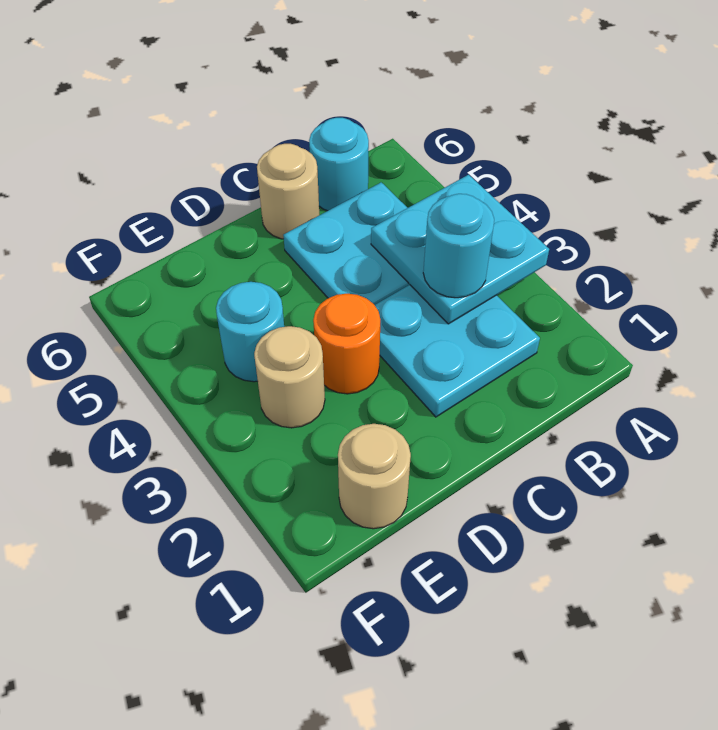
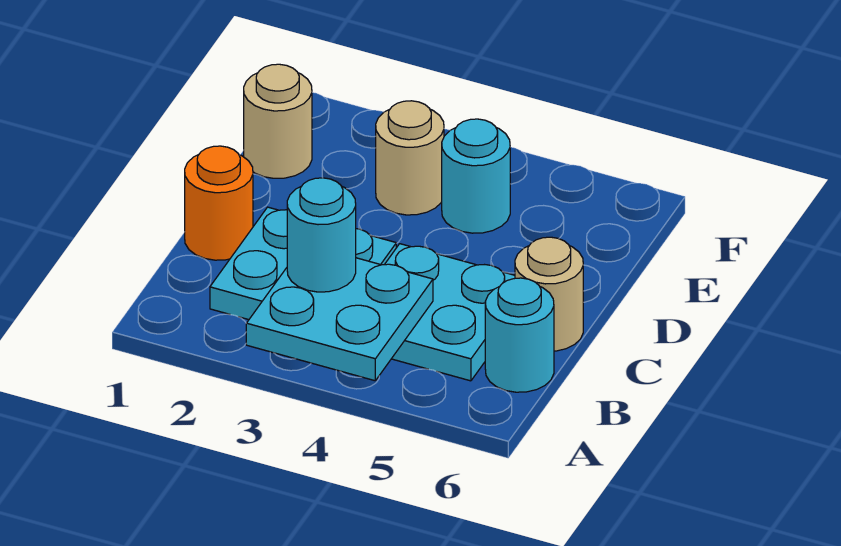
orange round brick D3 level 1 -> orange round brick C1 level 1

